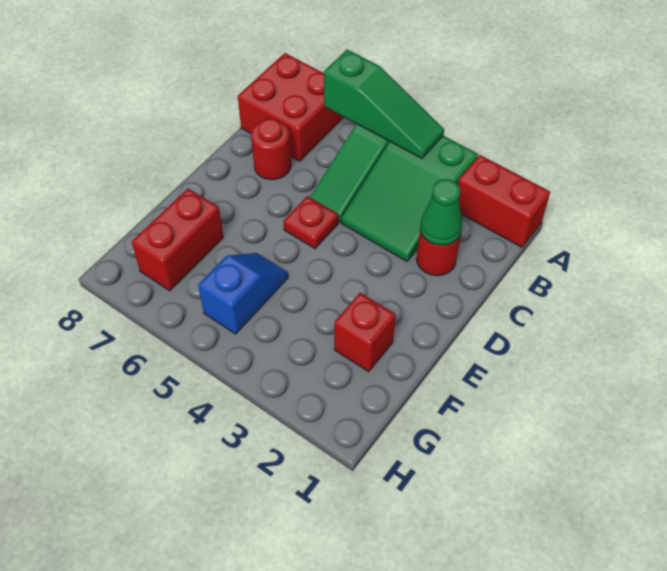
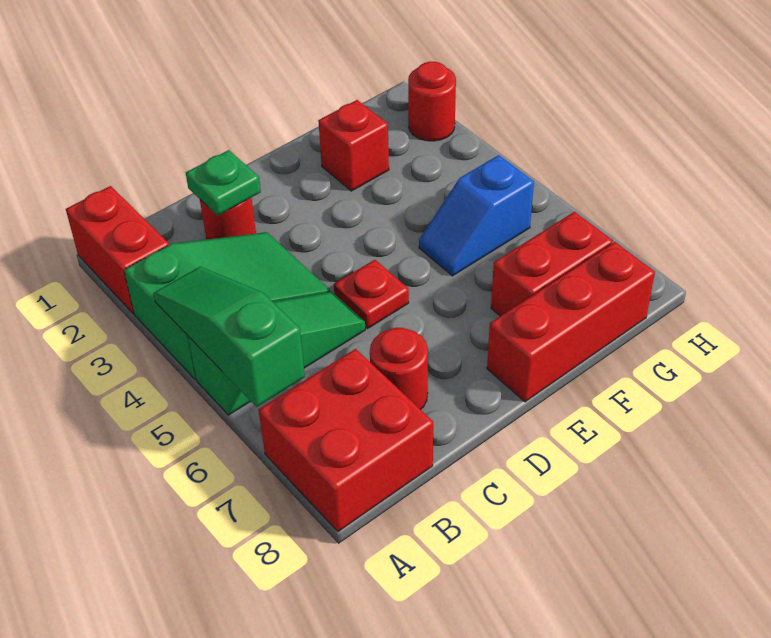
green cone C2 level 2 -> green plate C2 level 2
none -> red brick E8:G8 level 1
none -> red round brick H2 level 1

